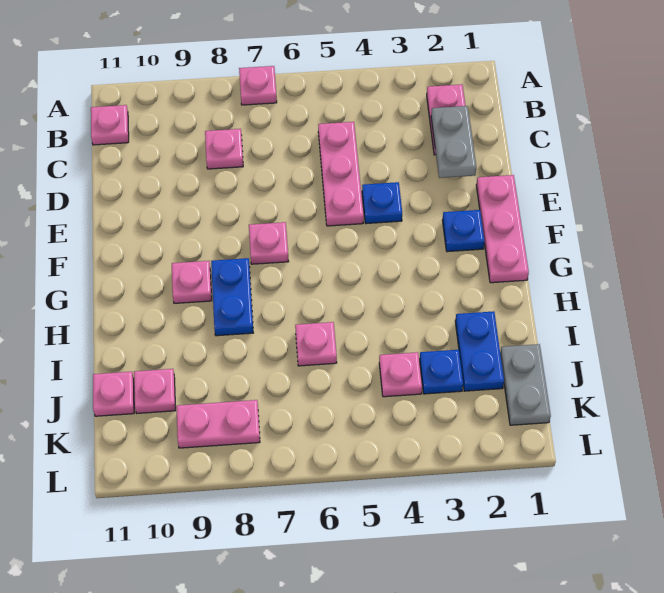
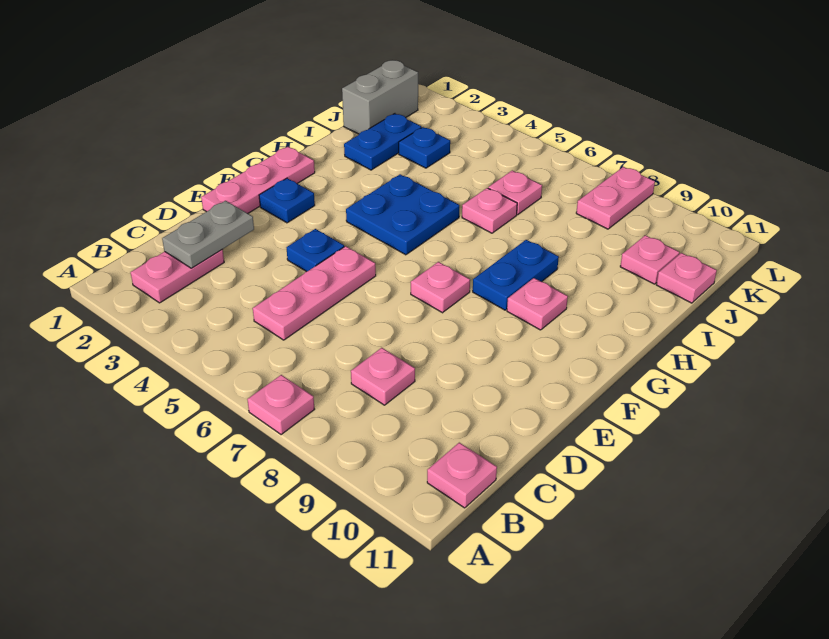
none -> blue plate G4:H5 level 1
grey plate J1:K1 level 1 -> grey brick J1:K1 level 1
pink plate J4 level 1 -> pink plate J6 level 1
pink plate K8:K9 level 1 -> pink plate K8:L8 level 1

